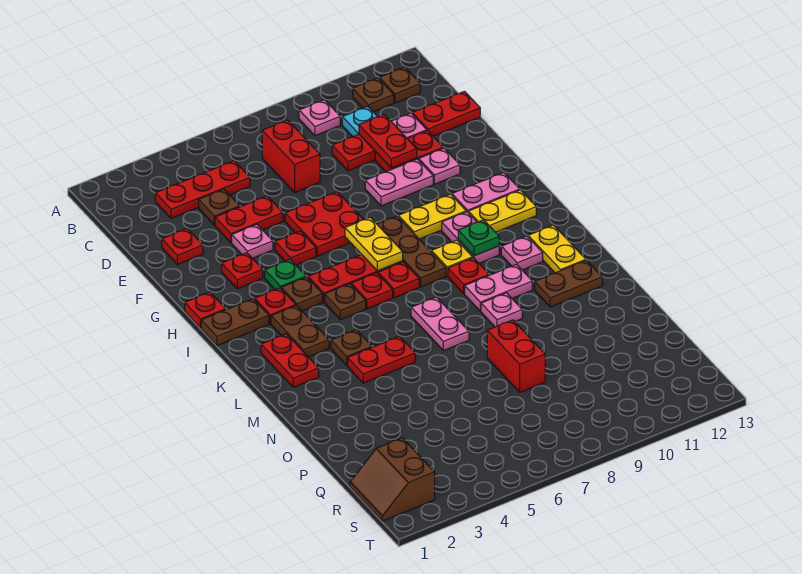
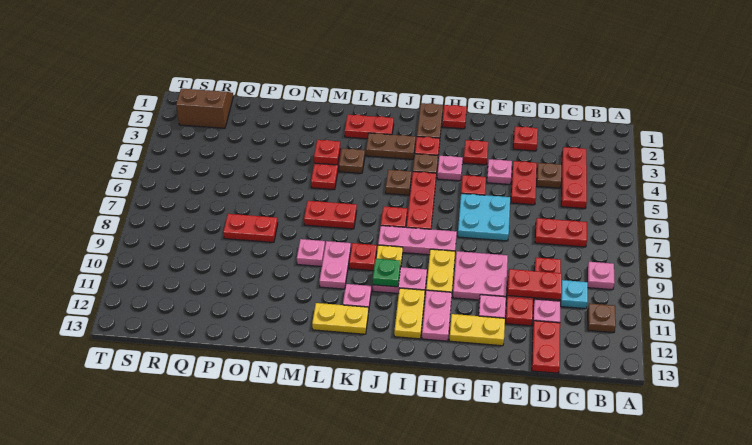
brown plate B12 level 1 -> none
red brick C7:D7 level 1 -> red plate C7:D7 level 1
red plate F6:G7 level 1 -> cyan plate F6:G7 level 1
pink plate F9:F10 level 1 -> pink plate F9:G10 level 1
green plate H4 level 1 -> pink plate H4 level 1
yellow plate H7:I7 level 2 -> yellow plate F12:G12 level 1
brown plate H8:J8 level 1 -> pink plate H8:J8 level 1
red plate J6 level 1 -> red plate M4 level 2
pink plate L7:M7 level 1 -> red plate L7:M7 level 1
brown plate M11:M12 level 1 -> none
red brick O8:P8 level 1 -> red plate O8:P8 level 1

